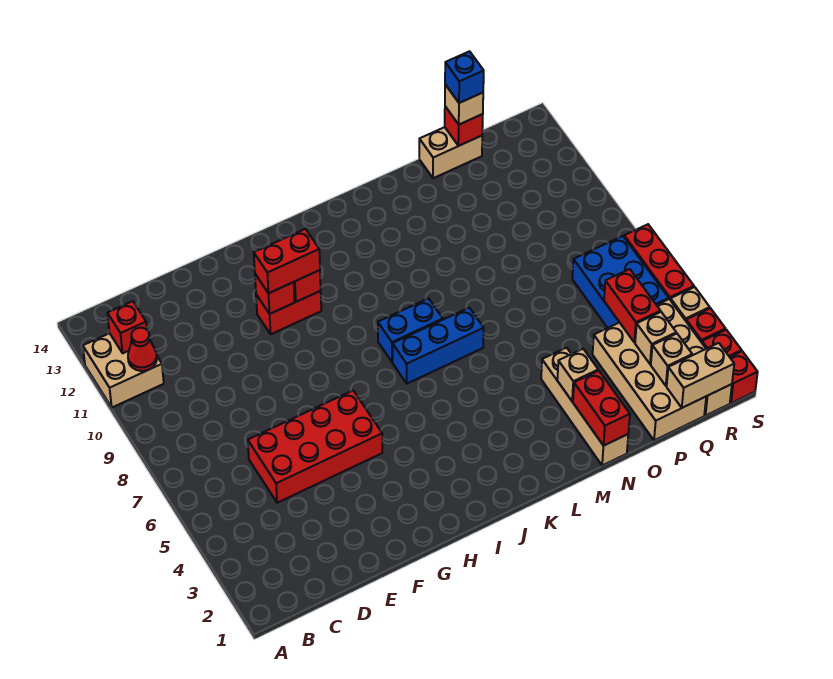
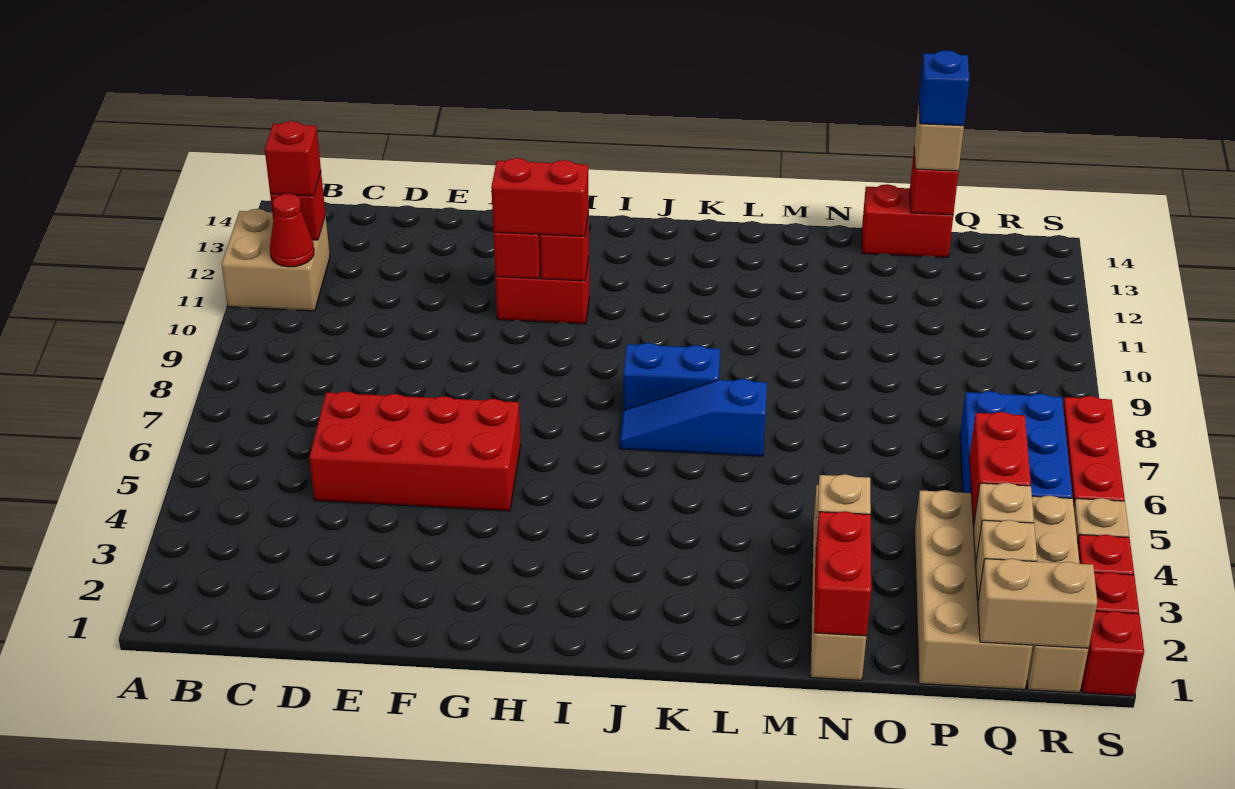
none -> red brick B12 level 3
blue brick J7:L7 level 1 -> blue slope J7:L7 level 1 top L
tan brick O14:P14 level 1 -> red brick O14:P14 level 1

